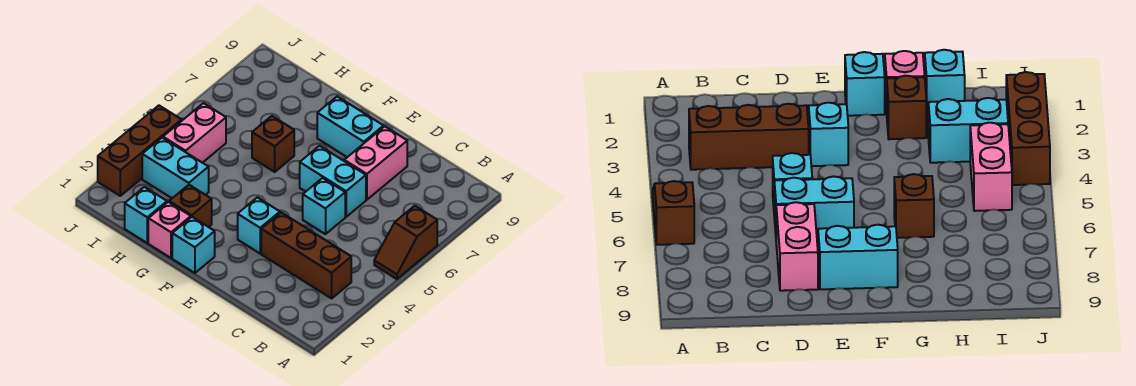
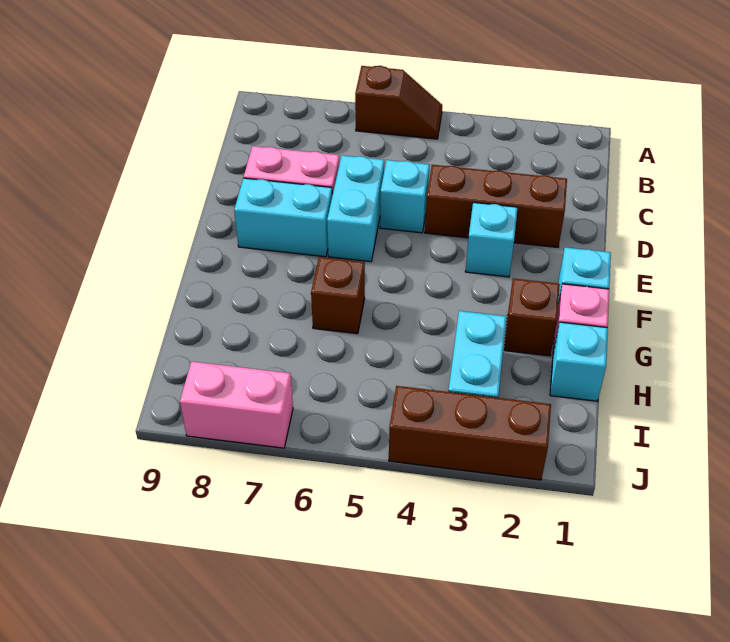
brown brick B3:D3 level 1 -> brown brick D2:D4 level 1
cyan brick E8:F8 level 1 -> cyan brick E7:E8 level 1
pink brick I4:I5 level 1 -> pink brick J7:J8 level 1

